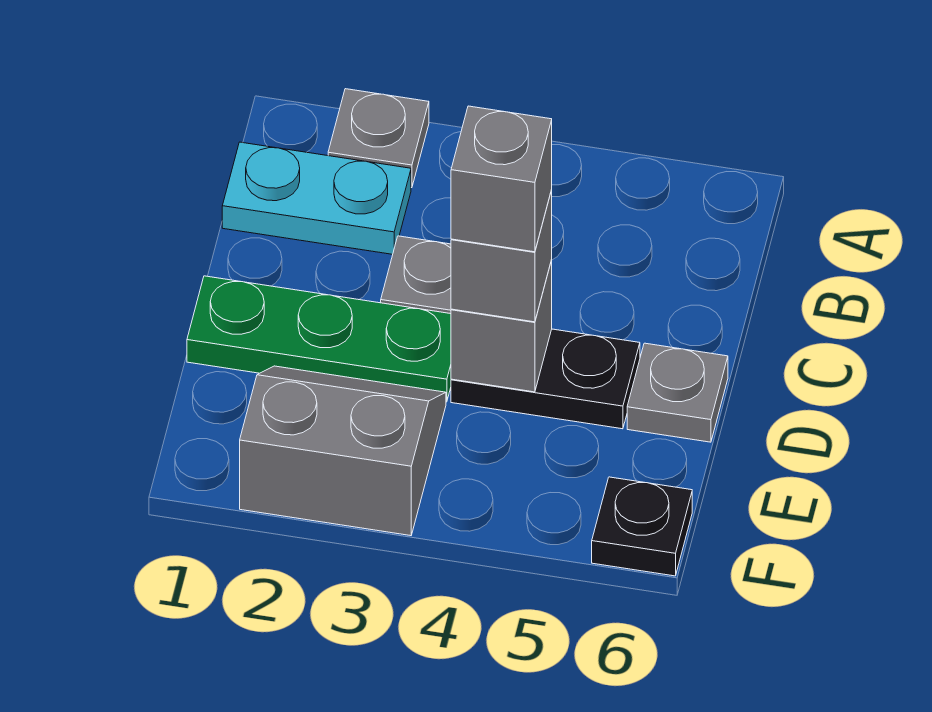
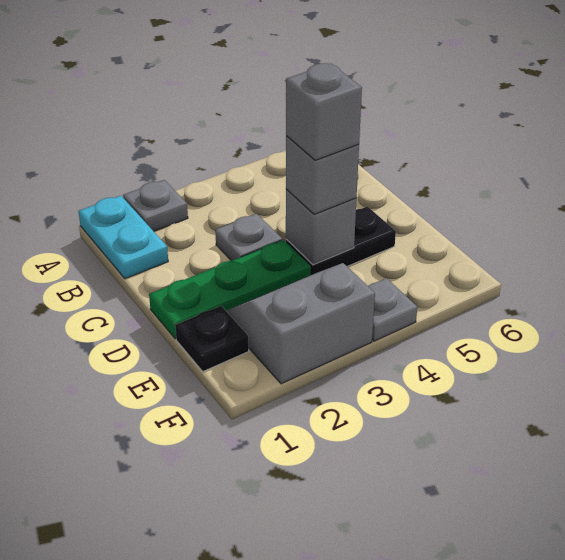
cyan plate B1:B2 level 1 -> cyan plate A1:B1 level 1
grey plate D6 level 1 -> grey plate F4 level 1
black plate F6 level 1 -> black plate E1 level 1

